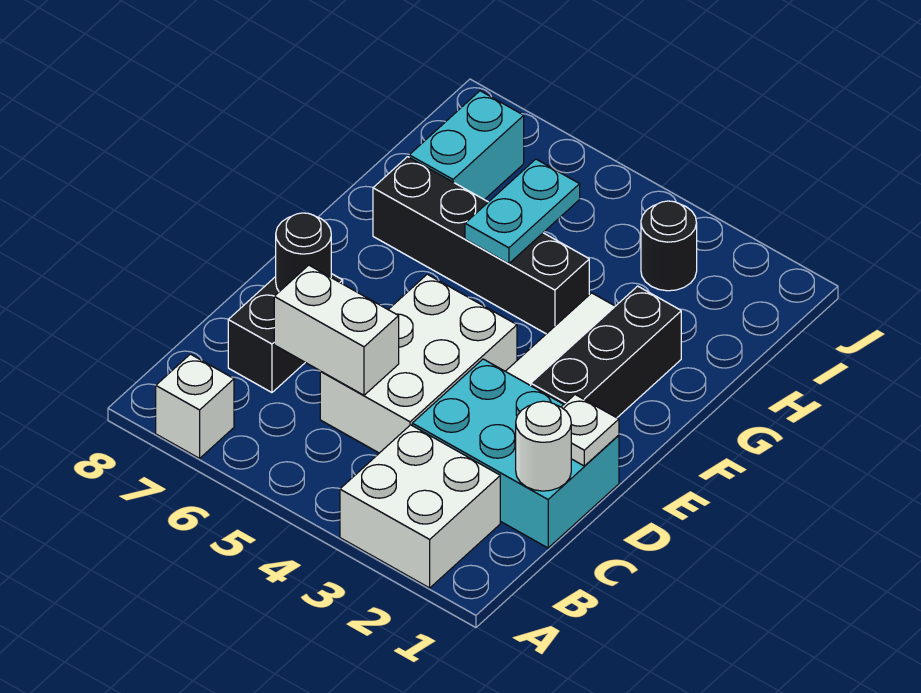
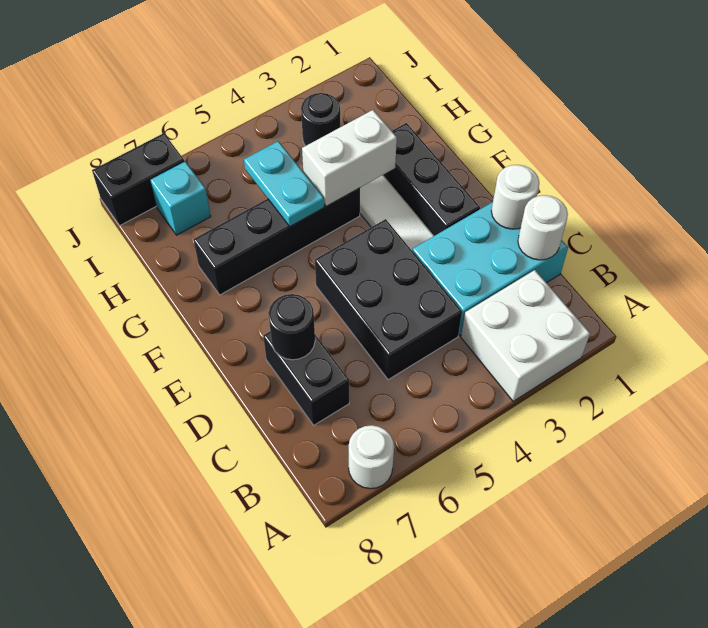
white brick A7 level 1 -> white round brick A7 level 1
white brick C4:E5 level 1 -> black brick C4:E5 level 1
white brick C5:C6 level 2 -> white brick G3:G4 level 2
white plate D1 level 2 -> white round brick D1 level 2
cyan brick H7:I7 level 1 -> cyan brick I7 level 1
none -> black brick J7:J8 level 1

